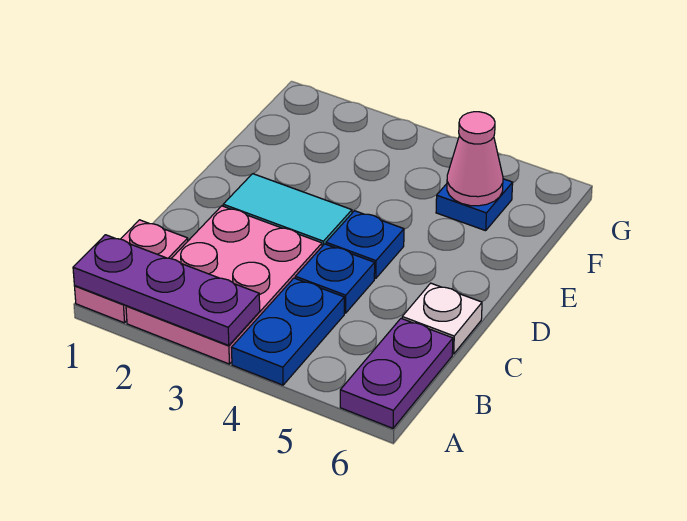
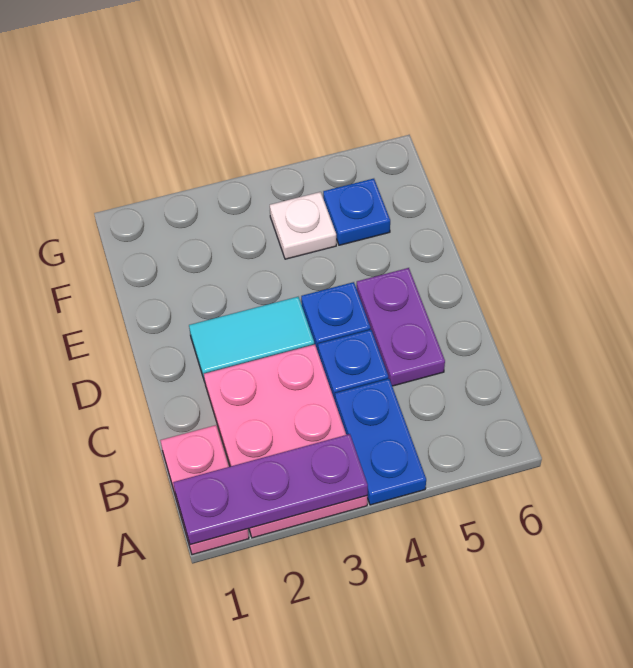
purple plate A6:B6 level 1 -> purple plate C5:D5 level 1
white plate C6 level 1 -> white plate F4 level 1
pink cone F5 level 2 -> none

